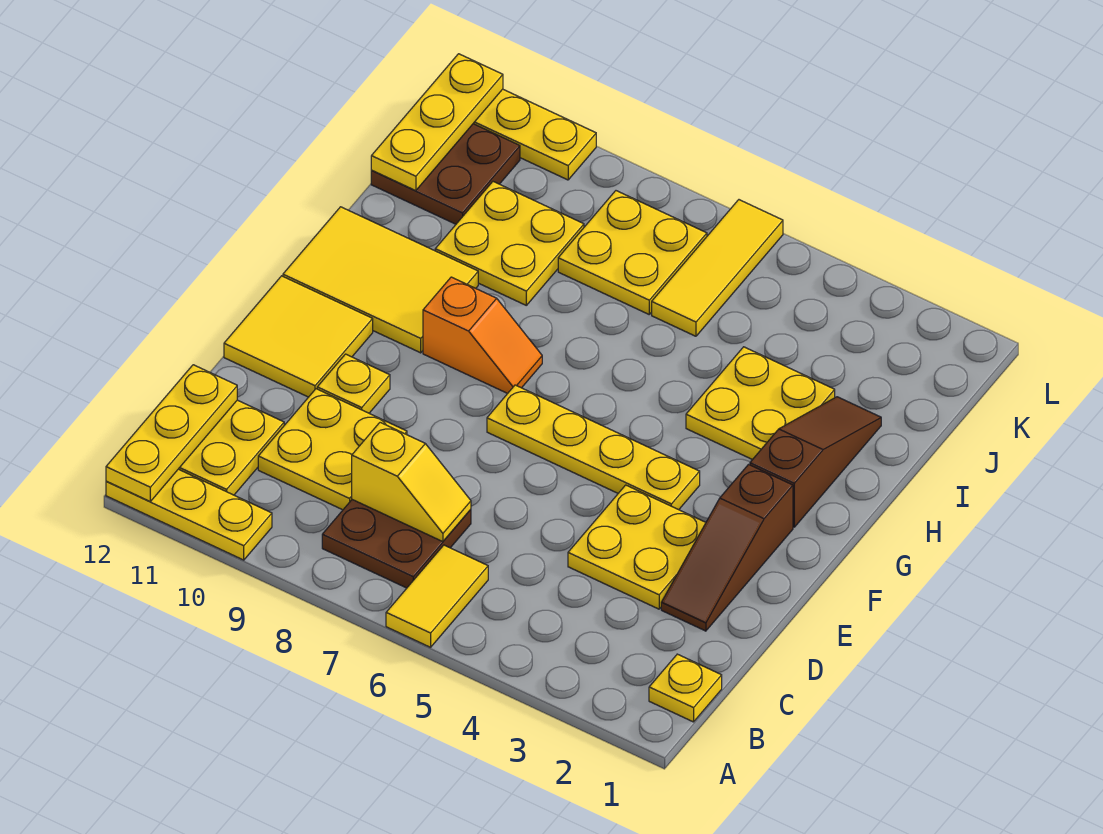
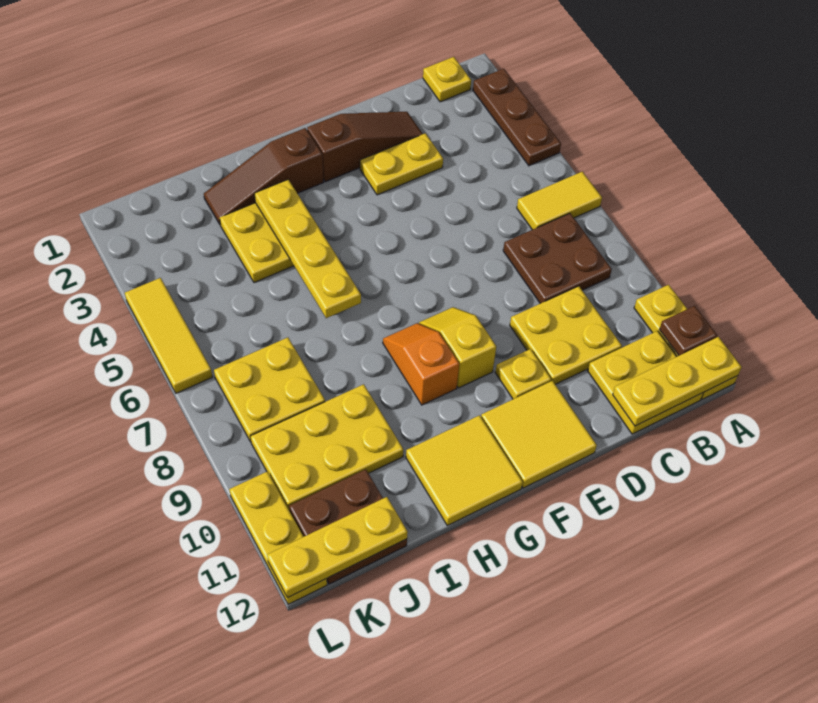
none -> brown plate A2:A4 level 1
none -> brown plate A11 level 2
yellow slope C7:C8 level 2 top 8 -> yellow slope F8:F9 level 1 top 9
yellow plate D3:E4 level 1 -> yellow plate D3:E3 level 1
yellow plate F4:F7 level 1 -> yellow plate H3:H6 level 2
yellow tile G10:H12 level 1 -> yellow tile G11:H12 level 1
yellow plate I9:J10 level 1 -> yellow plate I9:K10 level 1
yellow tile J6:L6 level 1 -> yellow tile L4:L6 level 1

